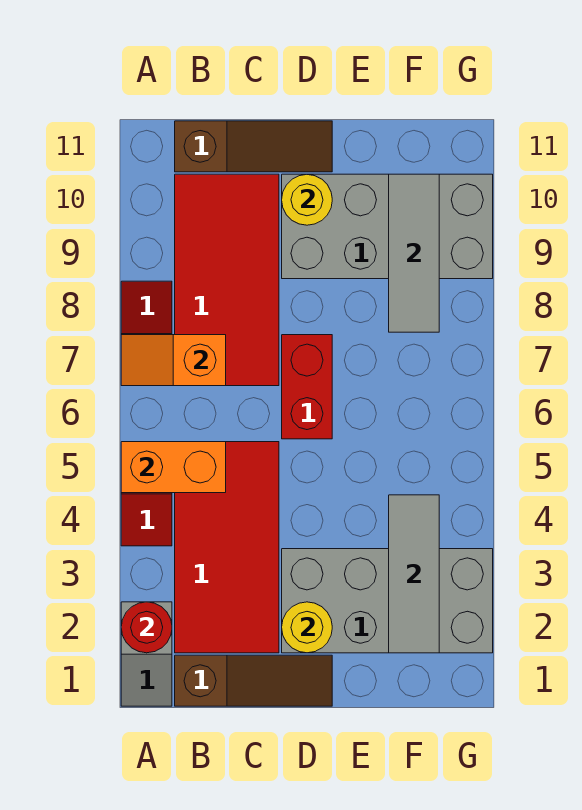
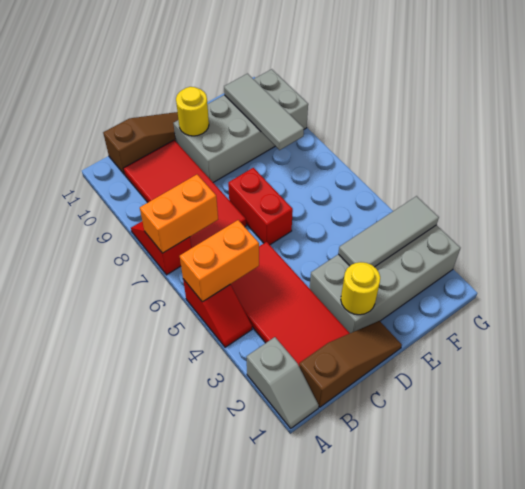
red round brick A2 level 2 -> none
orange slope A7:B7 level 2 top B -> orange brick A7:B7 level 2
grey tile F2:F4 level 2 -> grey tile E3:G3 level 2

